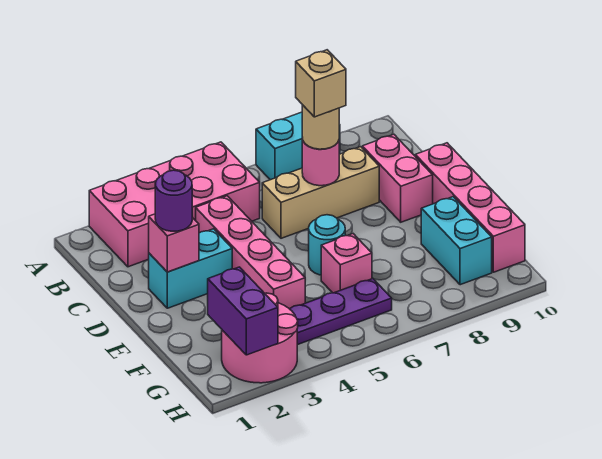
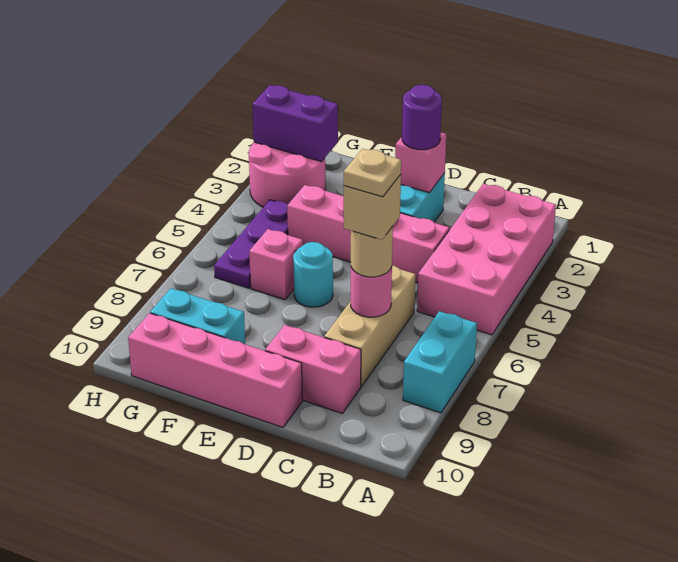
none -> tan plate C7 level 5

